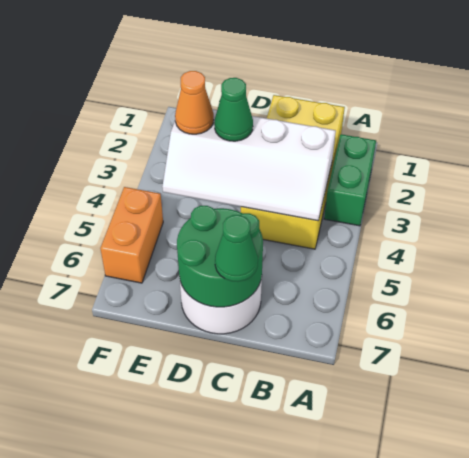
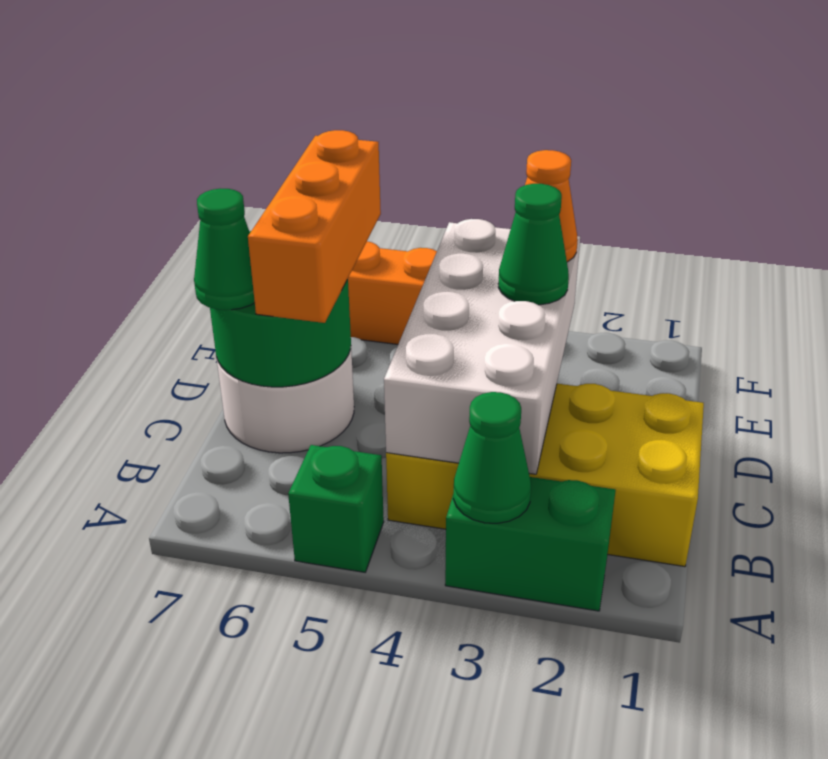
none -> green cone A3 level 2
none -> green brick A5 level 1
white slope B3:E4 level 2 top 3 -> white brick B3:E4 level 2
none -> orange brick C6:E6 level 3

